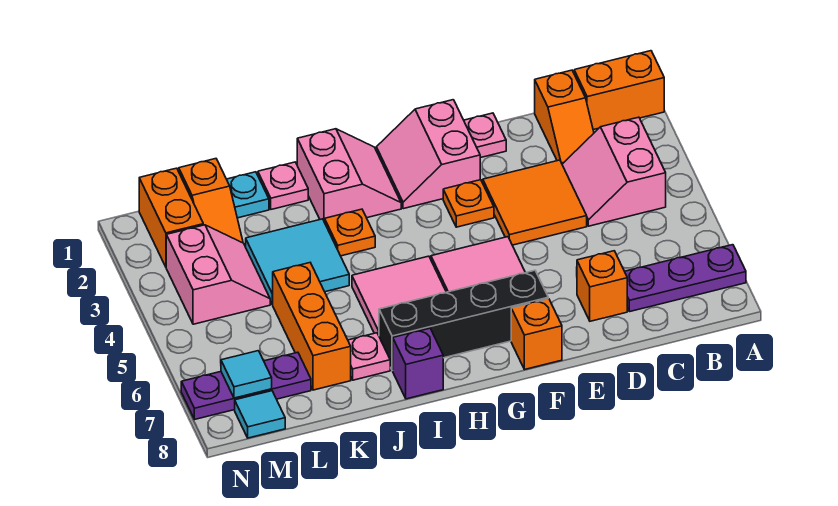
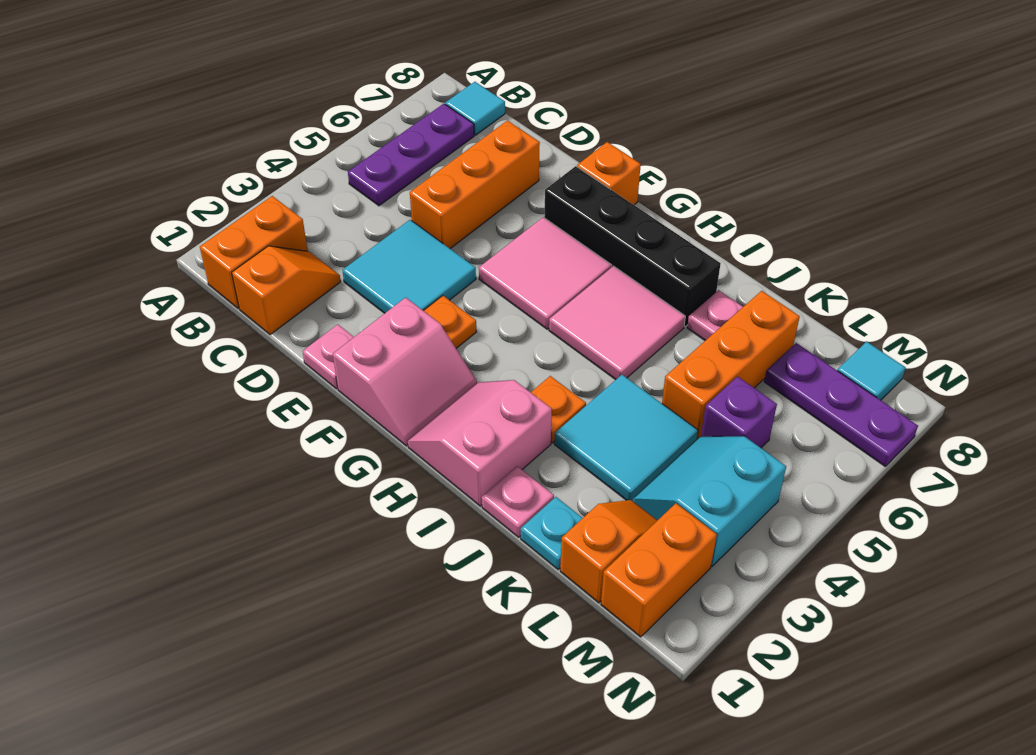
orange brick A1:B1 level 1 -> orange brick B1:B2 level 1
purple plate A7:C7 level 1 -> purple plate B5:B7 level 1
pink slope B3:C4 level 1 top B -> none
orange tile D3:E4 level 1 -> cyan tile D3:E4 level 1
orange brick D7 level 1 -> orange brick D5:D7 level 1
purple brick I8 level 1 -> purple brick L5 level 1
pink slope L3:M4 level 1 top M -> cyan slope L3:M4 level 1 top M
cyan tile M7 level 2 -> cyan tile B8 level 1

